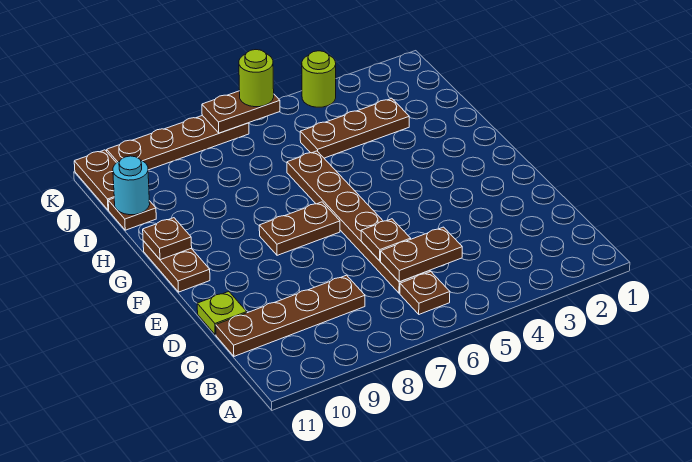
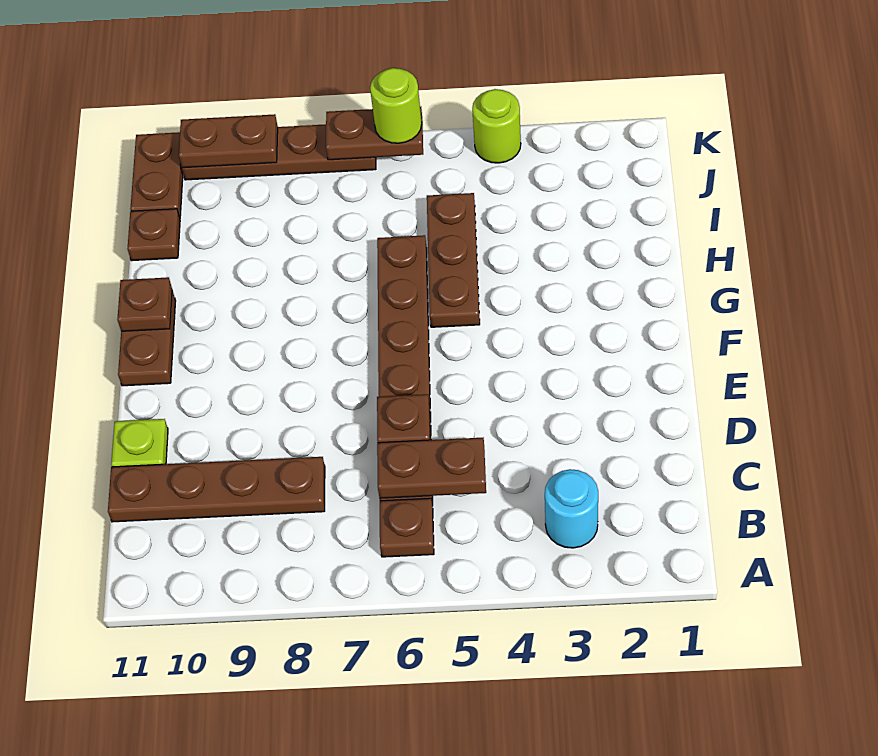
brown plate F7:F8 level 1 -> brown plate K9:K10 level 2
brown plate I3:I5 level 1 -> brown plate G5:I5 level 1
cyan round brick I11 level 2 -> cyan round brick B3 level 1

